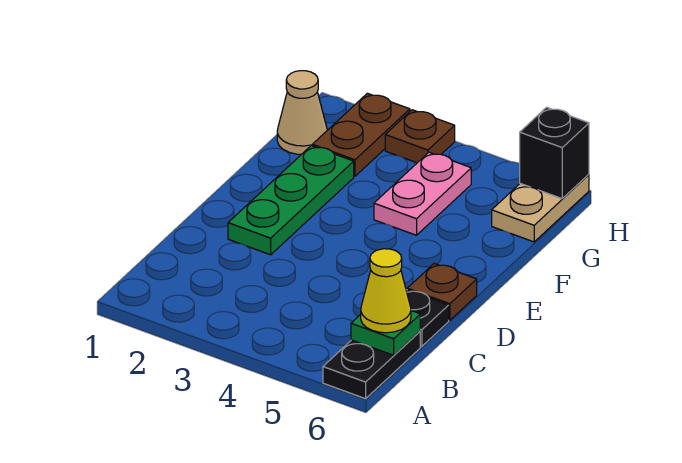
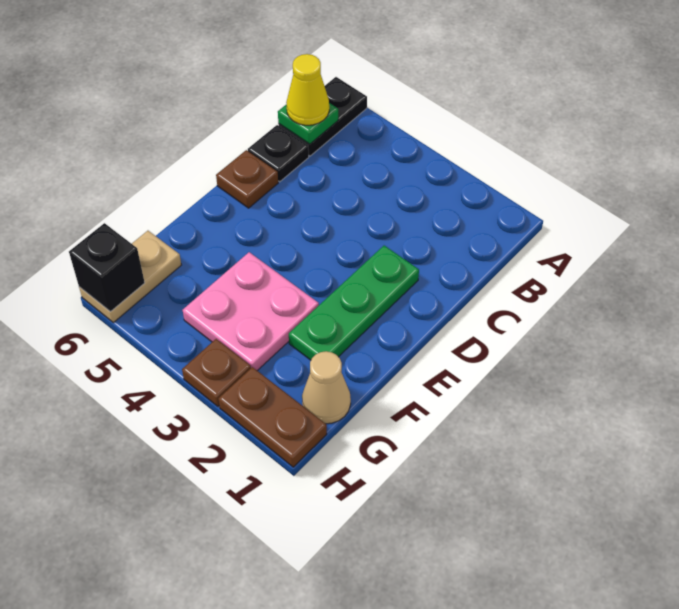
pink plate F4:G4 level 1 -> pink plate F3:G4 level 1
brown plate G2:H2 level 1 -> brown plate H1:H2 level 1

